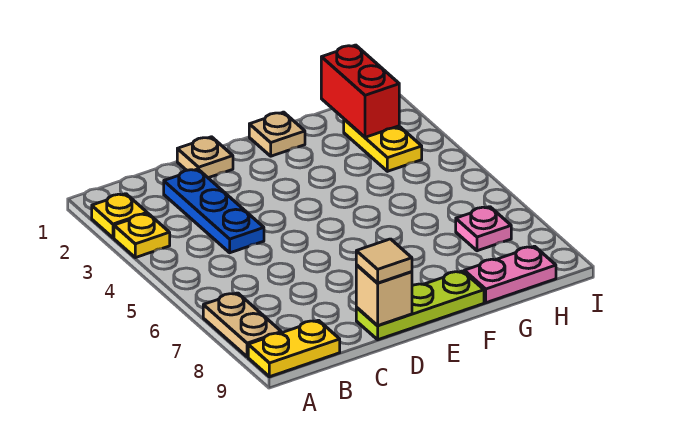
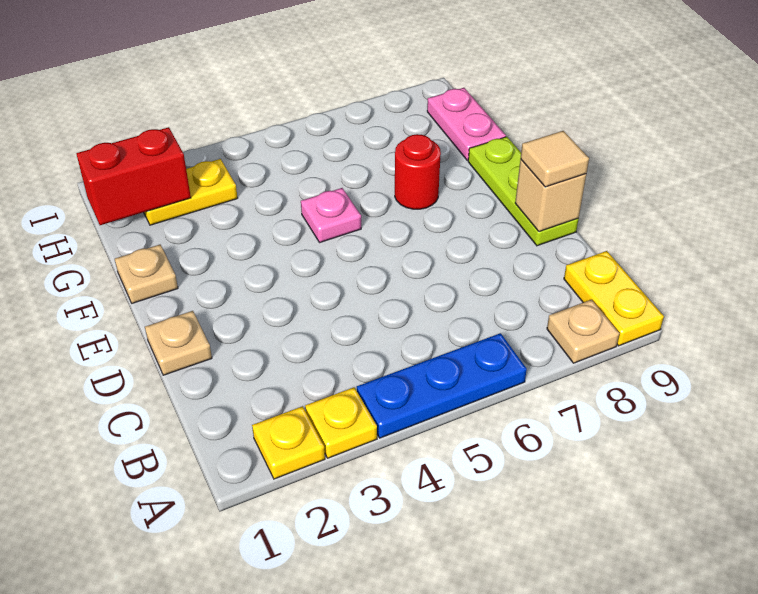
tan plate A7:A8 level 1 -> tan plate A8 level 1
blue plate C2:C4 level 1 -> blue plate A4:A6 level 1
none -> red round brick F7 level 1
pink plate H7 level 1 -> pink plate F5 level 1

